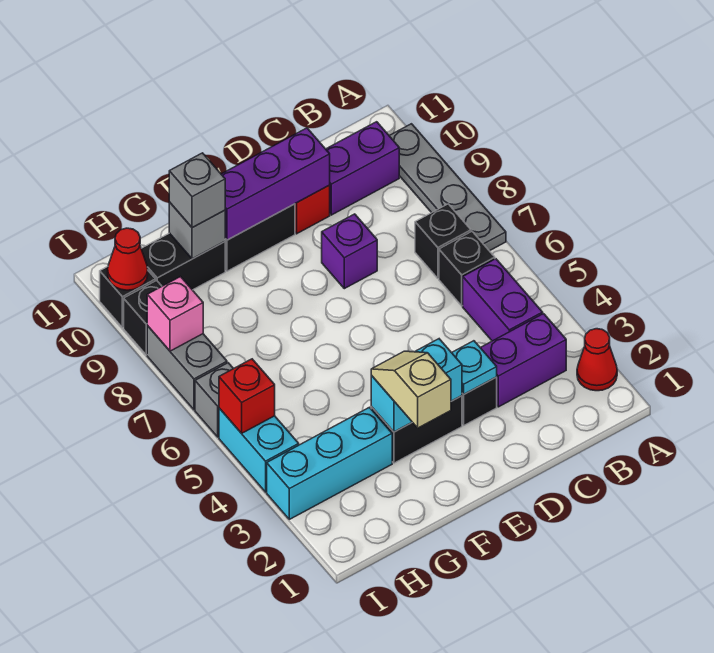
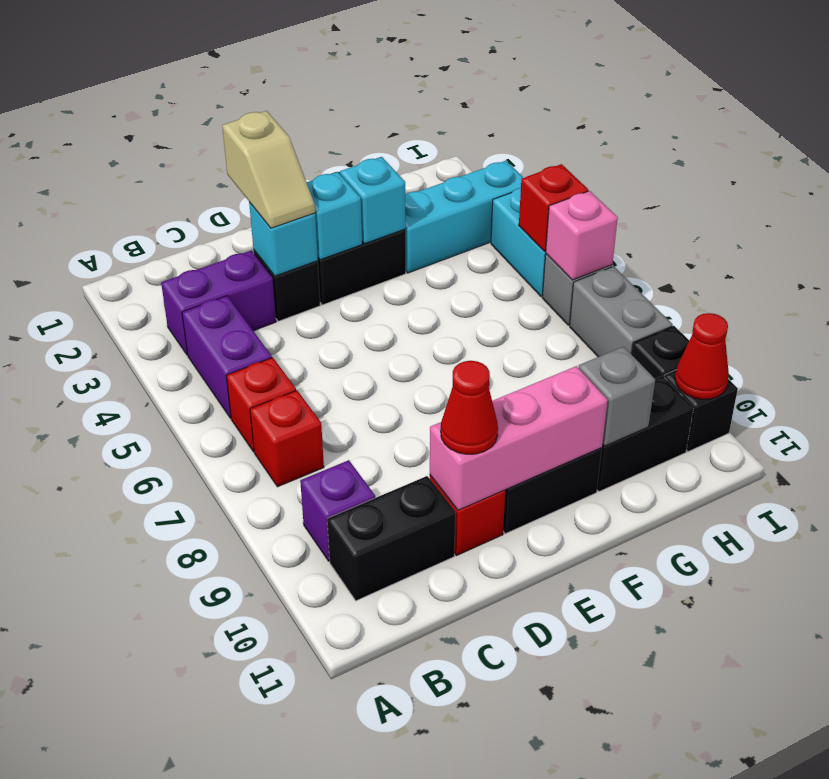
red cone A2 level 1 -> red cone D10 level 3
grey plate A7:A10 level 1 -> none
black brick B6 level 1 -> red brick B6 level 1
black brick B7 level 1 -> red brick B7 level 1
purple brick B10:C10 level 1 -> black brick B10:C10 level 1
cyan plate D3 level 2 -> cyan brick D3 level 2
purple brick D8 level 1 -> purple brick B9 level 1
purple brick D10:F10 level 2 -> pink brick D10:F10 level 2
tan slope F2:F3 level 3 top 2 -> tan slope D2:D3 level 3 top 2
grey brick G10 level 3 -> none
pink brick I8 level 2 -> pink brick I6 level 2

